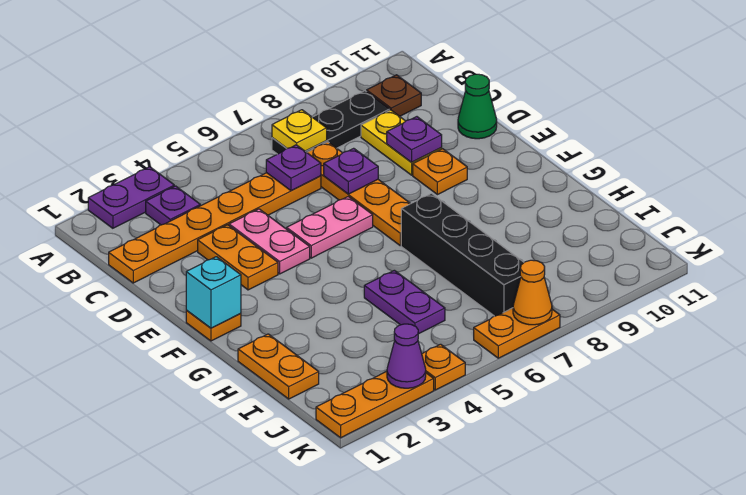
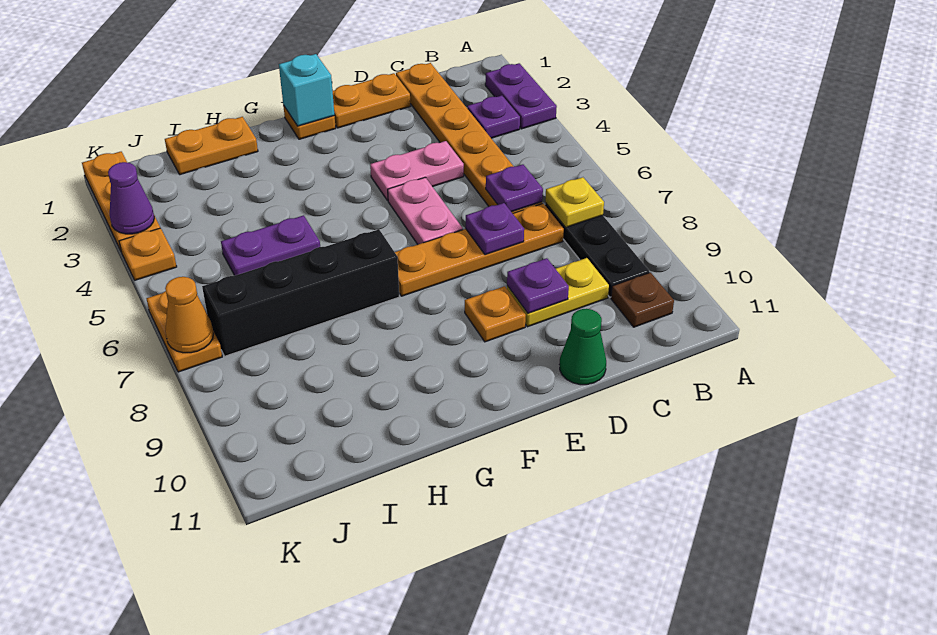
orange plate D3:E3 level 1 -> orange plate D1:E1 level 1

